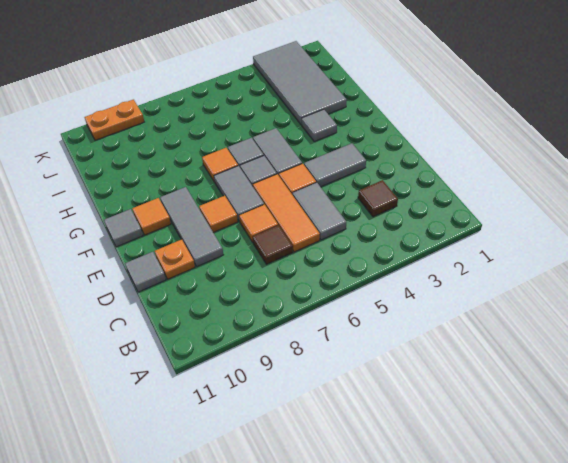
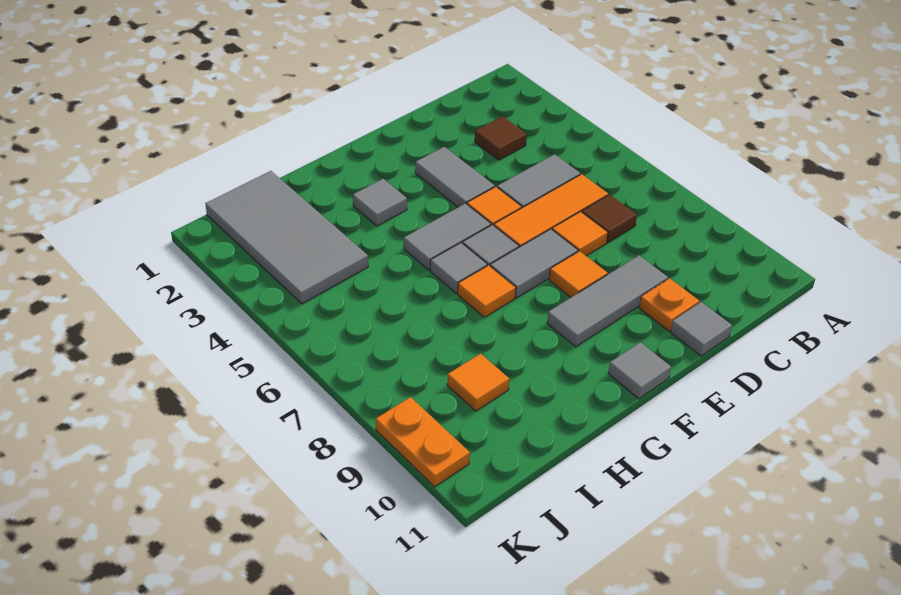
orange tile F10 level 1 -> orange tile I9 level 1
grey tile H2:K3 level 1 -> grey tile I1:J4 level 1

